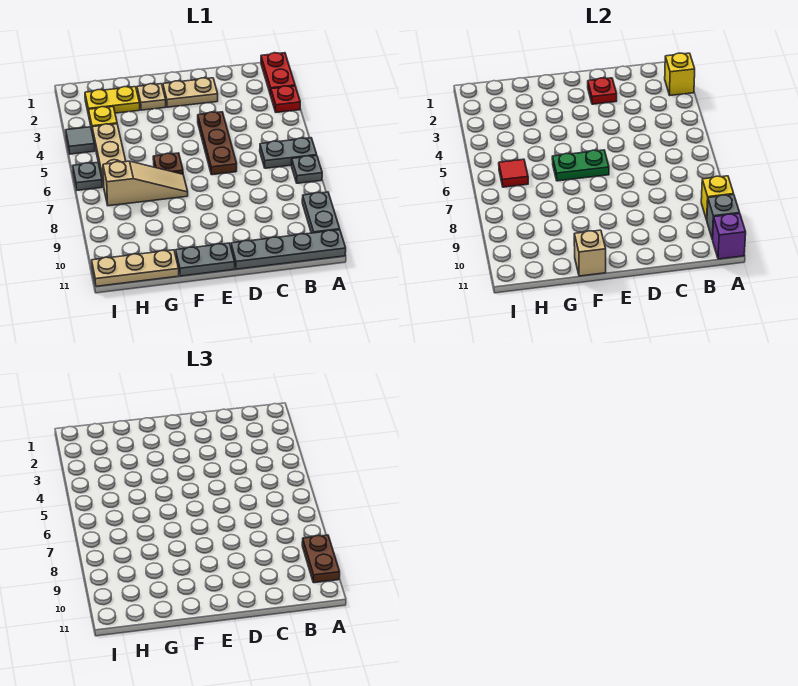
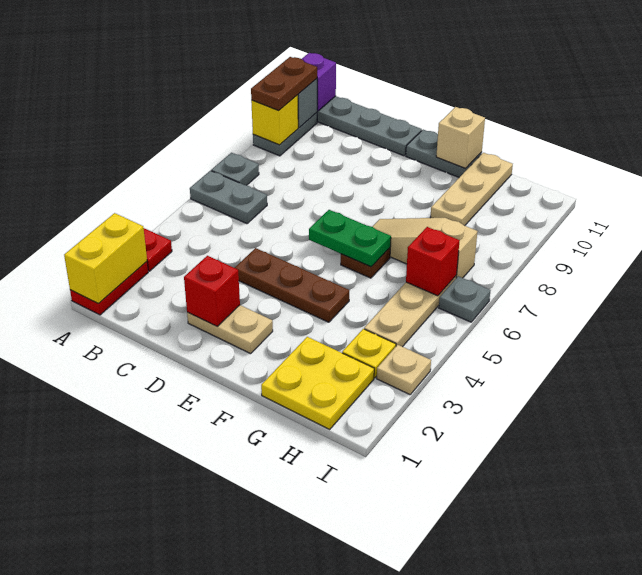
yellow brick A2 level 2 -> yellow brick A1:A2 level 2
red plate D2 level 2 -> red brick D2 level 2
brown plate D4:D6 level 1 -> brown plate D4:F4 level 1
tan plate F2 level 1 -> tan plate I3 level 1
yellow plate G2:H2 level 1 -> yellow plate G1:H2 level 1
tan plate G11:I11 level 1 -> tan plate G9:G11 level 1
red tile H6 level 2 -> red brick H6 level 2
grey tile I4 level 1 -> none

